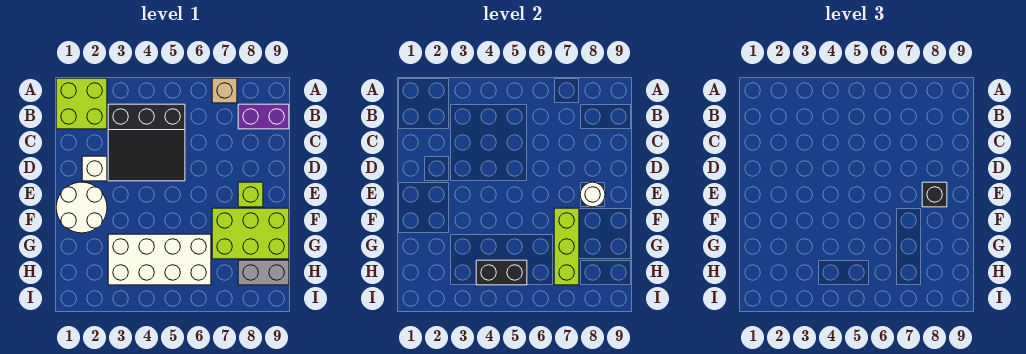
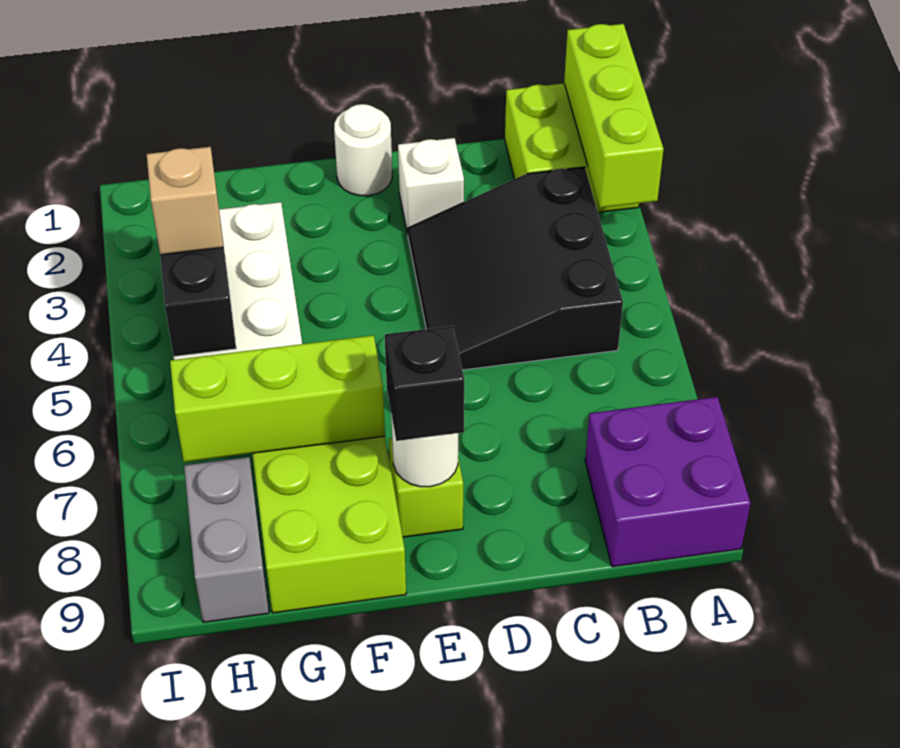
none -> lime brick A1:A3 level 2
tan brick A7 level 1 -> tan brick H4 level 3
purple brick B8:B9 level 1 -> purple brick A8:B9 level 1
white round brick E1:F2 level 1 -> white round brick E1 level 1

